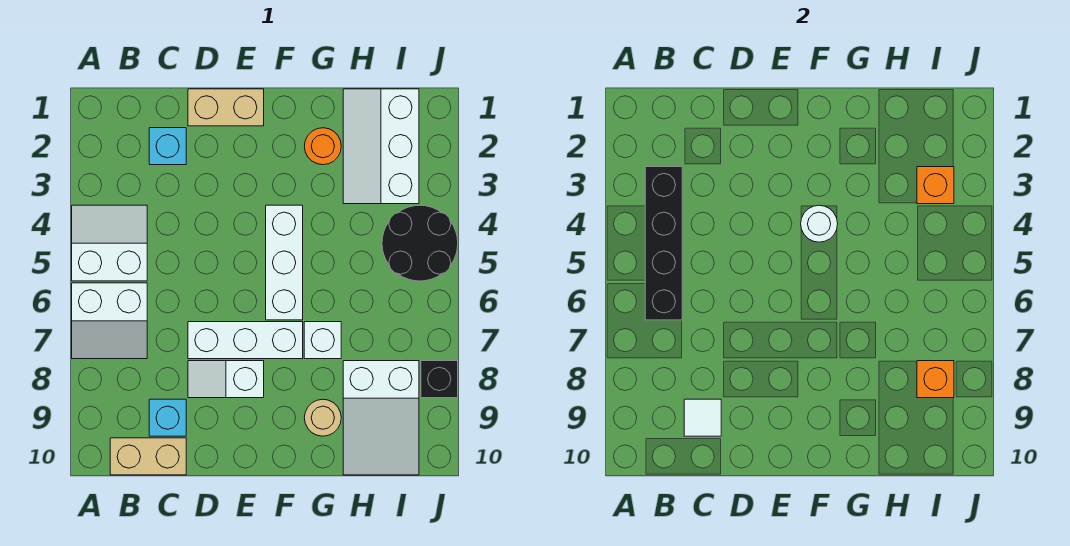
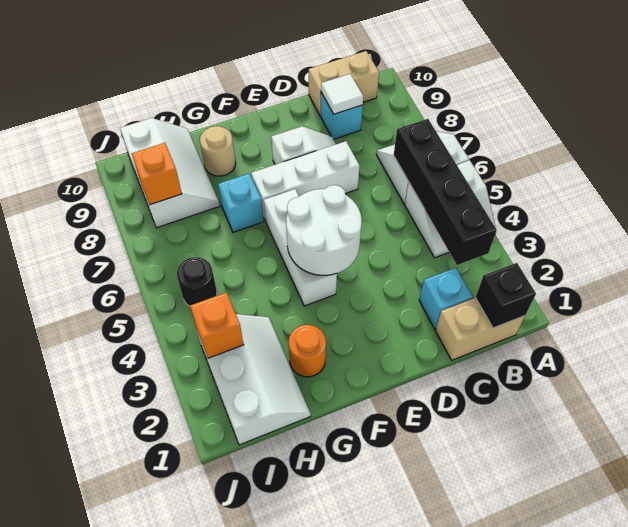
tan brick D1:E1 level 1 -> tan brick B1:C1 level 1
white round brick F4 level 2 -> white round brick E4:F5 level 2
white brick G7 level 1 -> cyan brick G7 level 1
white slope H8:I10 level 1 top 8 -> white slope H8:I10 level 1 top I
black round brick I4:J5 level 1 -> black round brick I5 level 1
black brick J8 level 1 -> black brick B1 level 2

